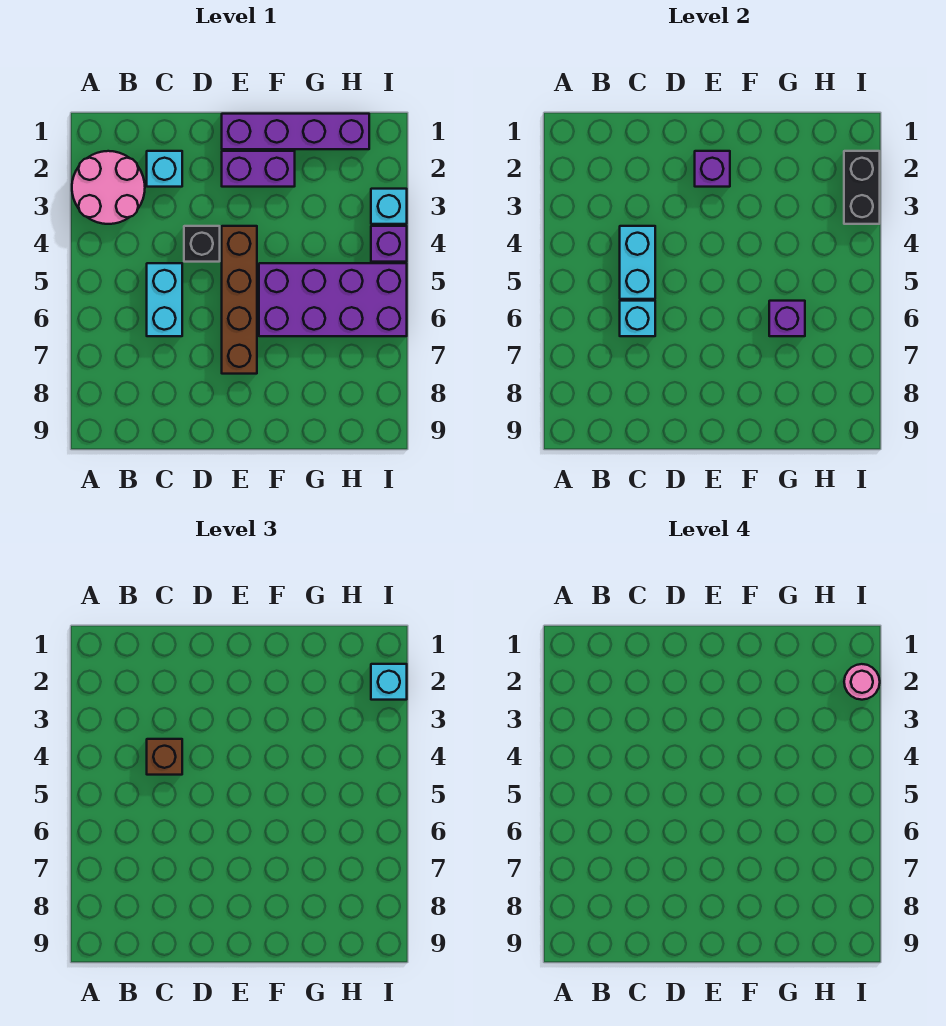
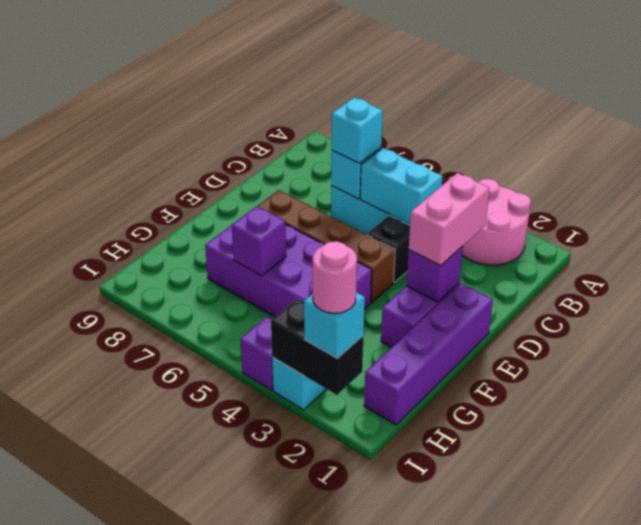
cyan brick C2 level 1 -> cyan brick C6 level 3
brown brick C4 level 3 -> none
none -> pink brick D2:E2 level 3
purple brick F5:I6 level 1 -> purple brick F4:G7 level 1

